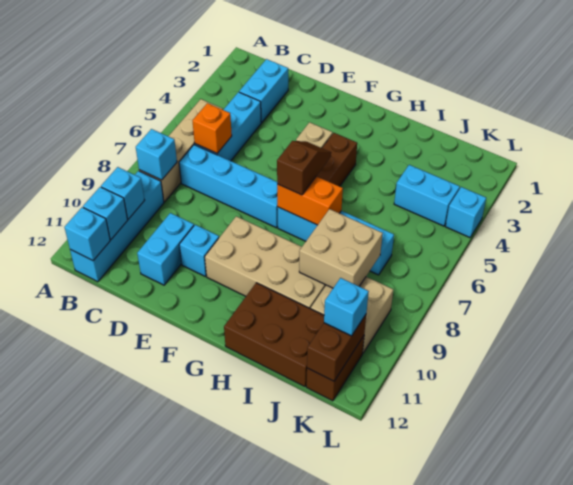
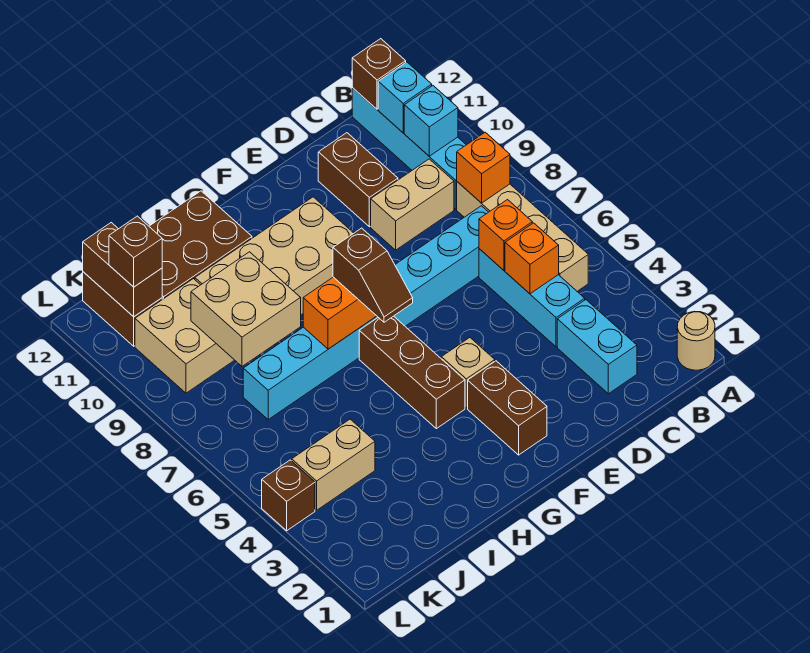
none -> tan round brick A1 level 1
cyan brick B8 level 2 -> orange brick B8 level 2
cyan brick B12 level 2 -> brown brick B12 level 2
none -> orange brick C5 level 2
none -> tan brick C9:D9 level 1
cyan brick D10:D11 level 1 -> brown brick D10:D11 level 1
cyan brick E10 level 1 -> none
none -> brown brick F2:F3 level 1
cyan brick J4:K4 level 1 -> tan brick J4:K4 level 1
cyan brick K11 level 3 -> brown brick K11 level 3
cyan brick L4 level 1 -> brown brick L4 level 1

